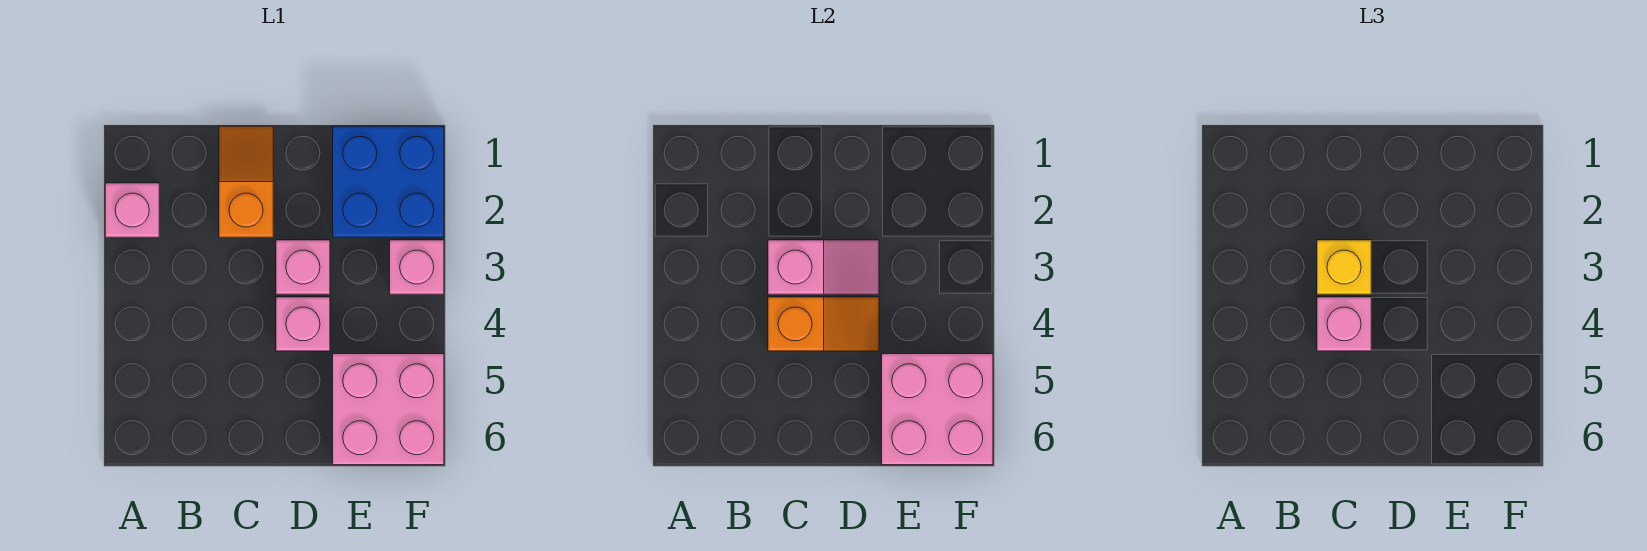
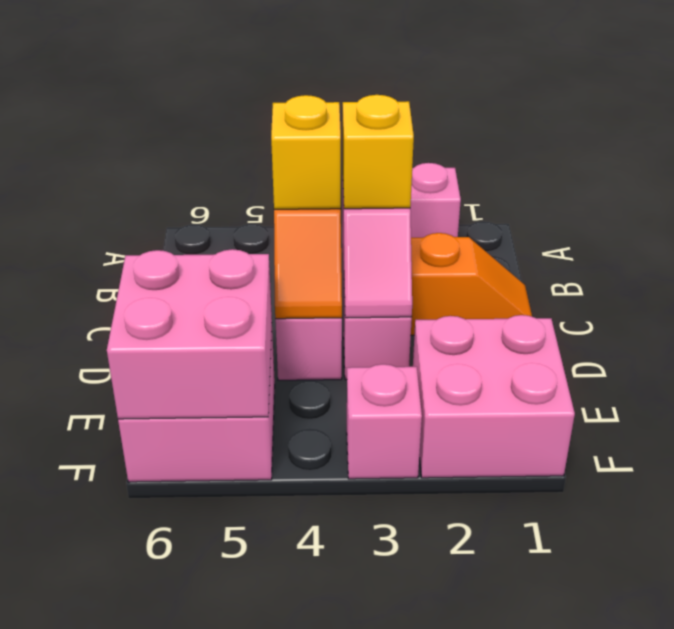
pink brick C4 level 3 -> yellow brick C4 level 3
blue brick E1:F2 level 1 -> pink brick E1:F2 level 1

